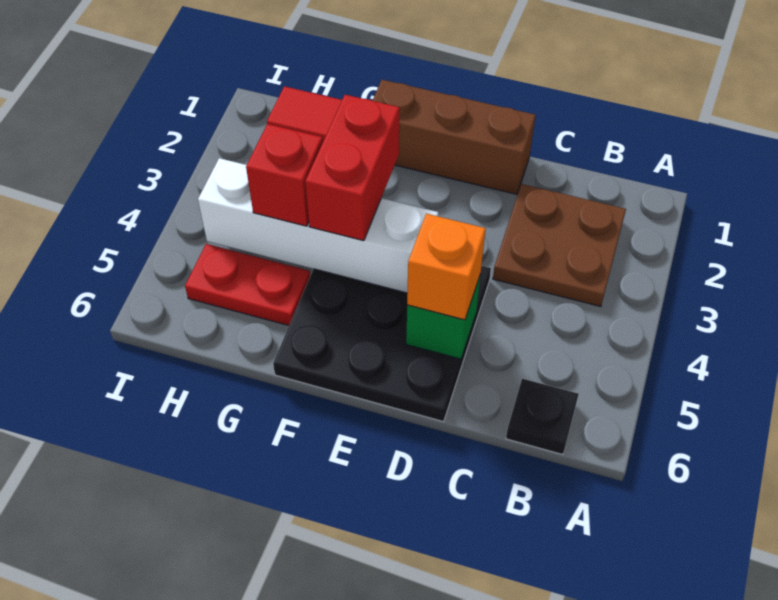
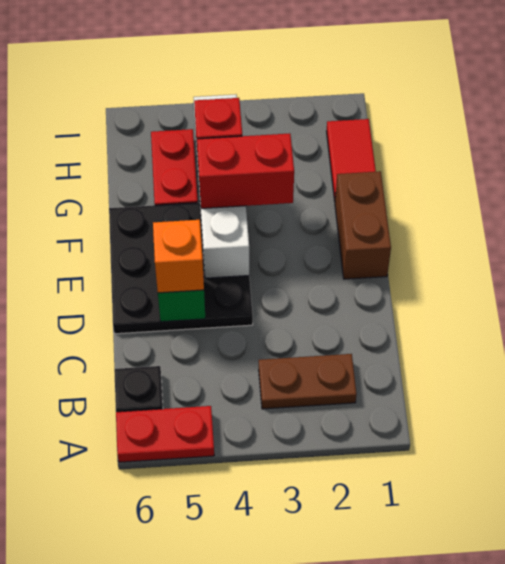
none -> red plate A5:A6 level 1
brown plate B2:C3 level 1 -> brown plate B2:B3 level 1
brown brick D1:F1 level 1 -> brown brick E1:F1 level 1

